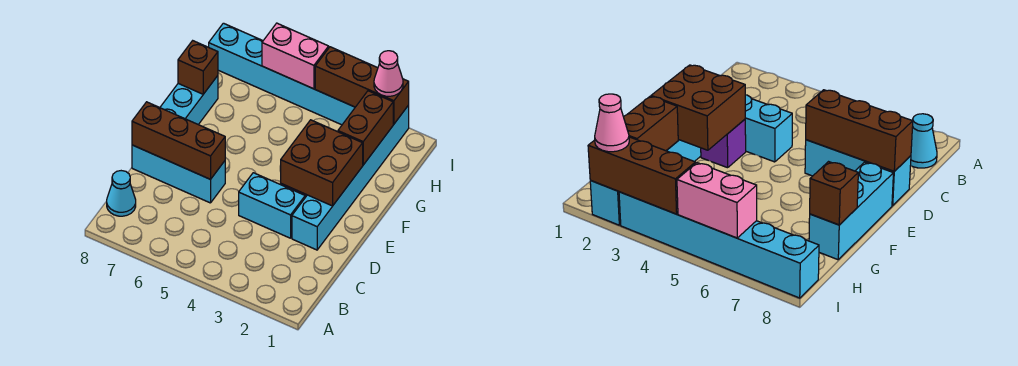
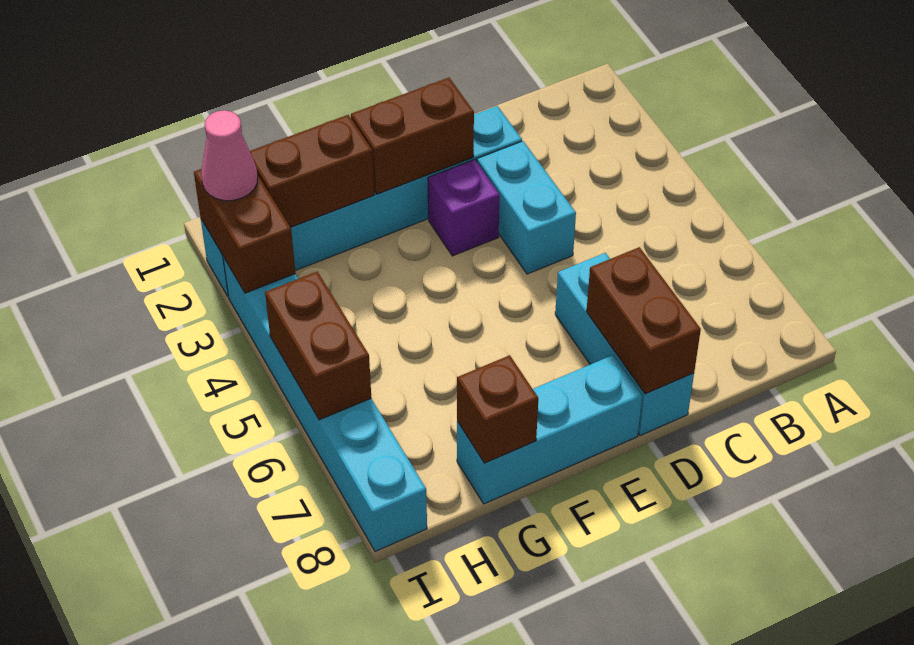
cyan cone B8 level 1 -> none
brown brick D6:D8 level 2 -> brown brick D7:D8 level 2
brown brick E2:F3 level 2 -> brown brick E2:F2 level 2
brown brick I2:I4 level 2 -> brown brick I2:I3 level 2
pink brick I5:I6 level 2 -> brown brick I5:I6 level 2

